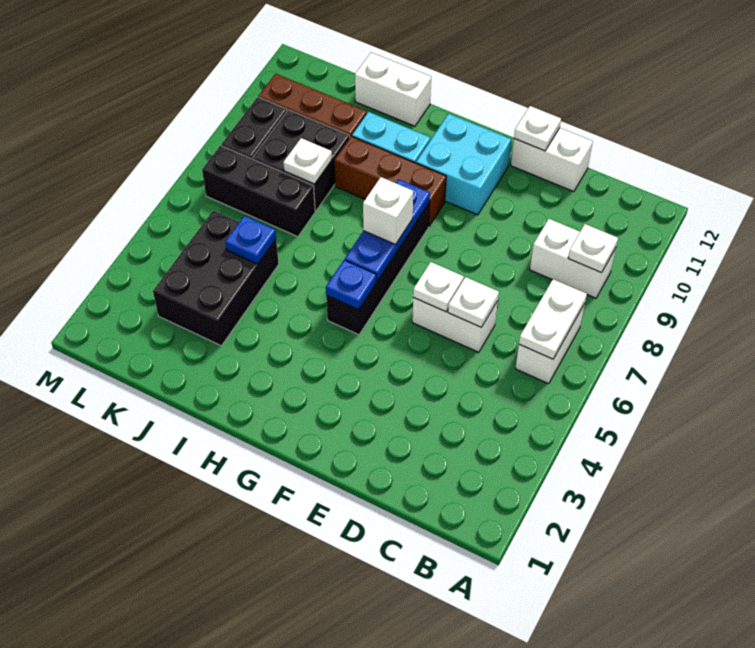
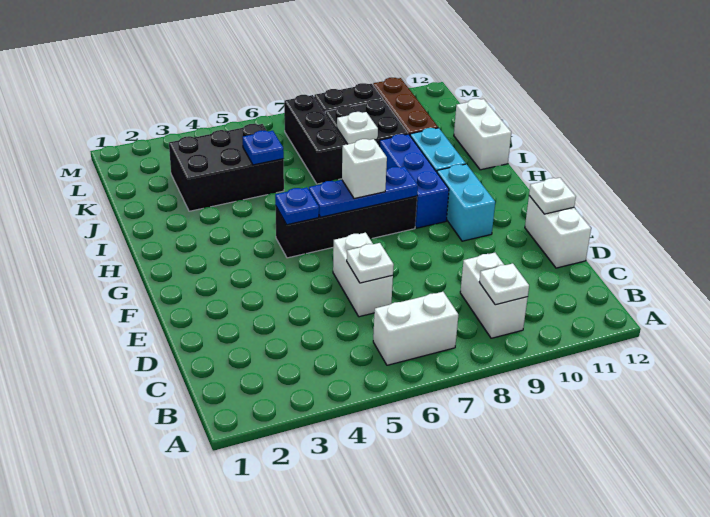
white plate B6:B7 level 2 -> none
white plate E6 level 2 -> none
cyan brick F10:G11 level 1 -> cyan brick F10:G10 level 1
brown brick G9:I9 level 1 -> blue brick G9:I9 level 1

